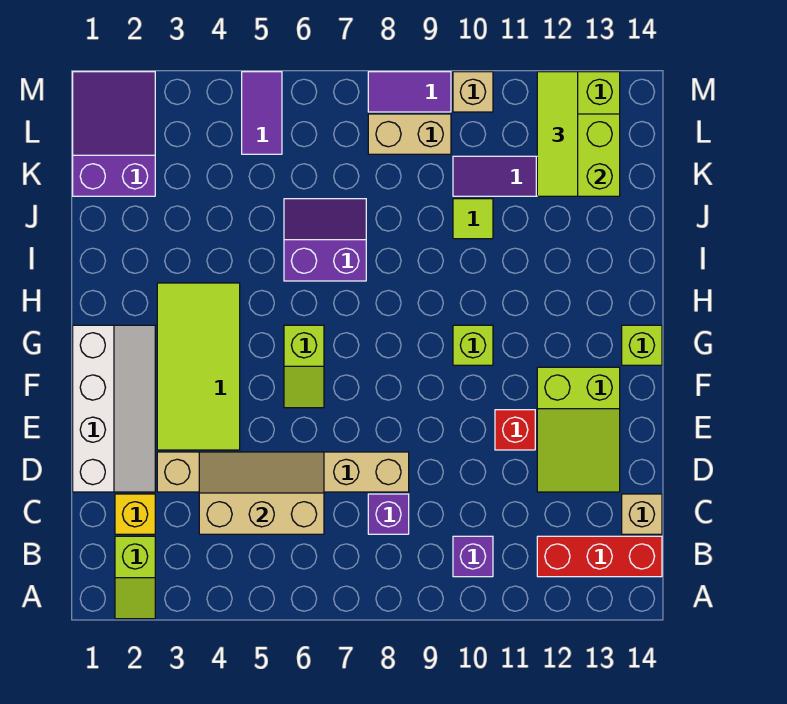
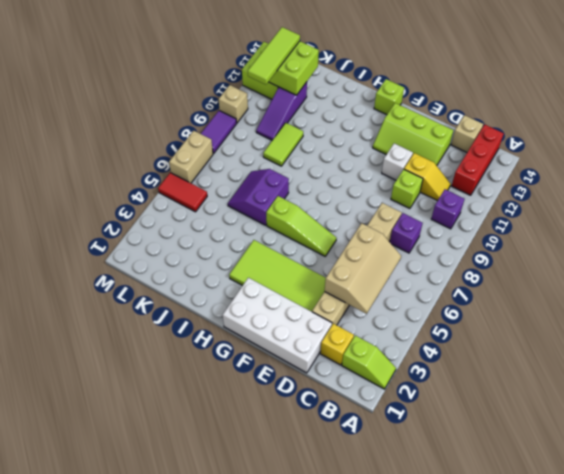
tan slope C4:D6 level 2 top C -> tan slope C4:D6 level 2 top D
none -> yellow slope C11:D11 level 1 top D
white slope D1:G2 level 1 top 1 -> white brick D1:G2 level 1
lime slope D12:F13 level 1 top F -> lime slope D12:F13 level 1 top 13
red brick E11 level 1 -> white brick E11 level 1
lime slope F6:G6 level 1 top G -> lime slope F6:H6 level 1 top H
lime brick G10 level 1 -> lime brick D10 level 1
lime tile J10 level 1 -> lime tile J9:J10 level 1
purple slope K1:M2 level 1 top K -> none
lime tile K12:M12 level 3 -> lime tile L11:L13 level 3
purple tile L5:M5 level 1 -> red tile L5:M5 level 1
tan brick L8:L9 level 1 -> tan brick M6:M7 level 1

